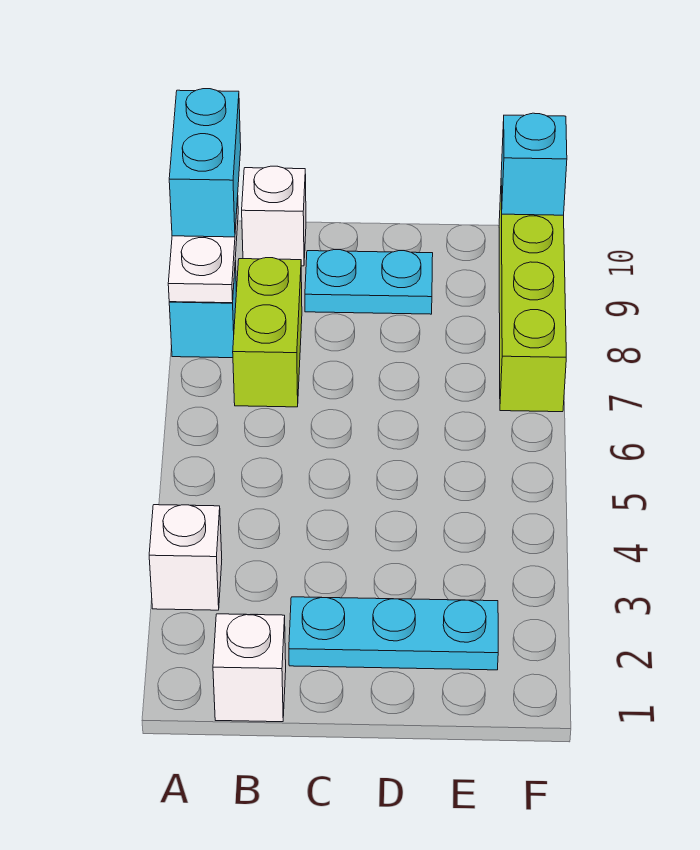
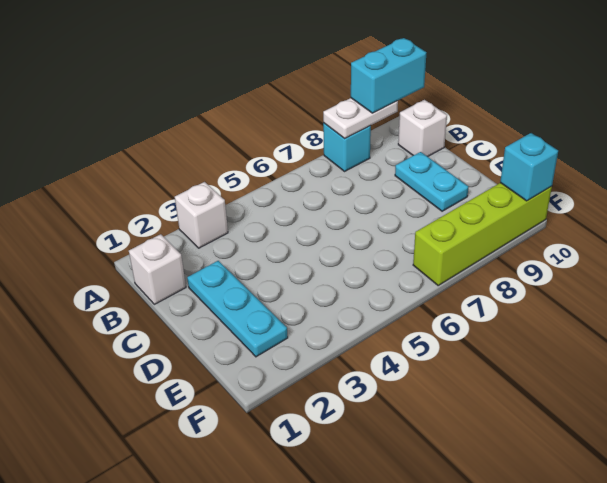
lime brick B7:B8 level 1 -> none

